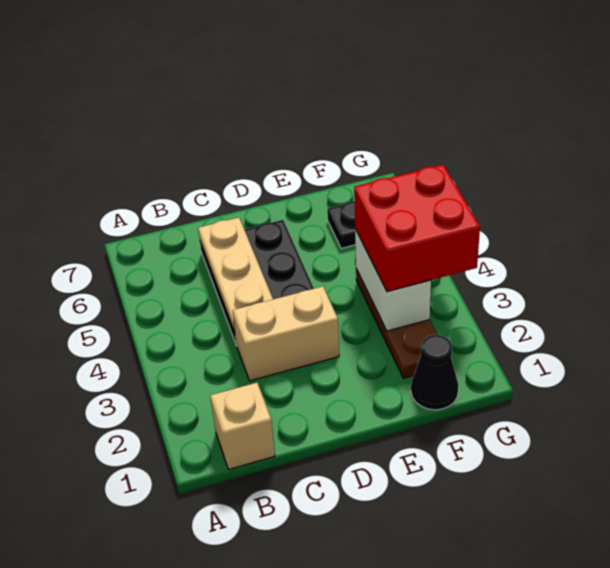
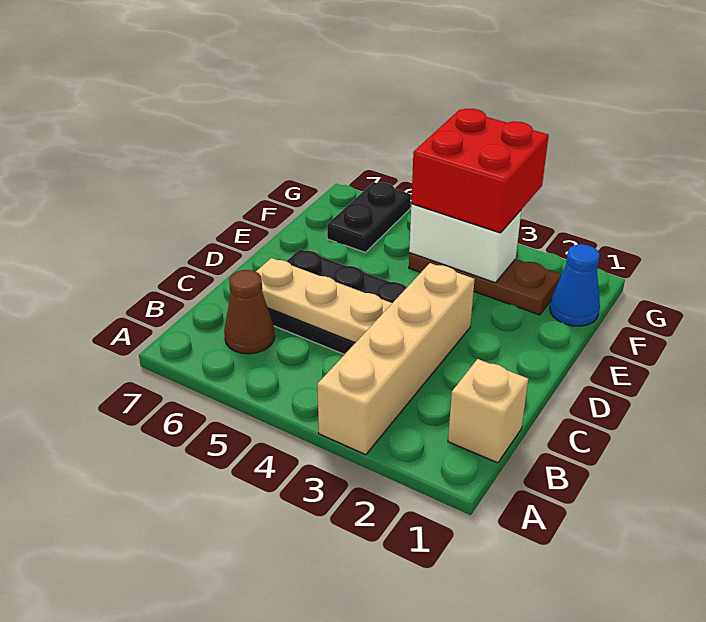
none -> brown cone B6 level 1
tan brick C3:D3 level 1 -> tan brick A3:D3 level 1
black cone F1 level 1 -> blue cone F1 level 1

